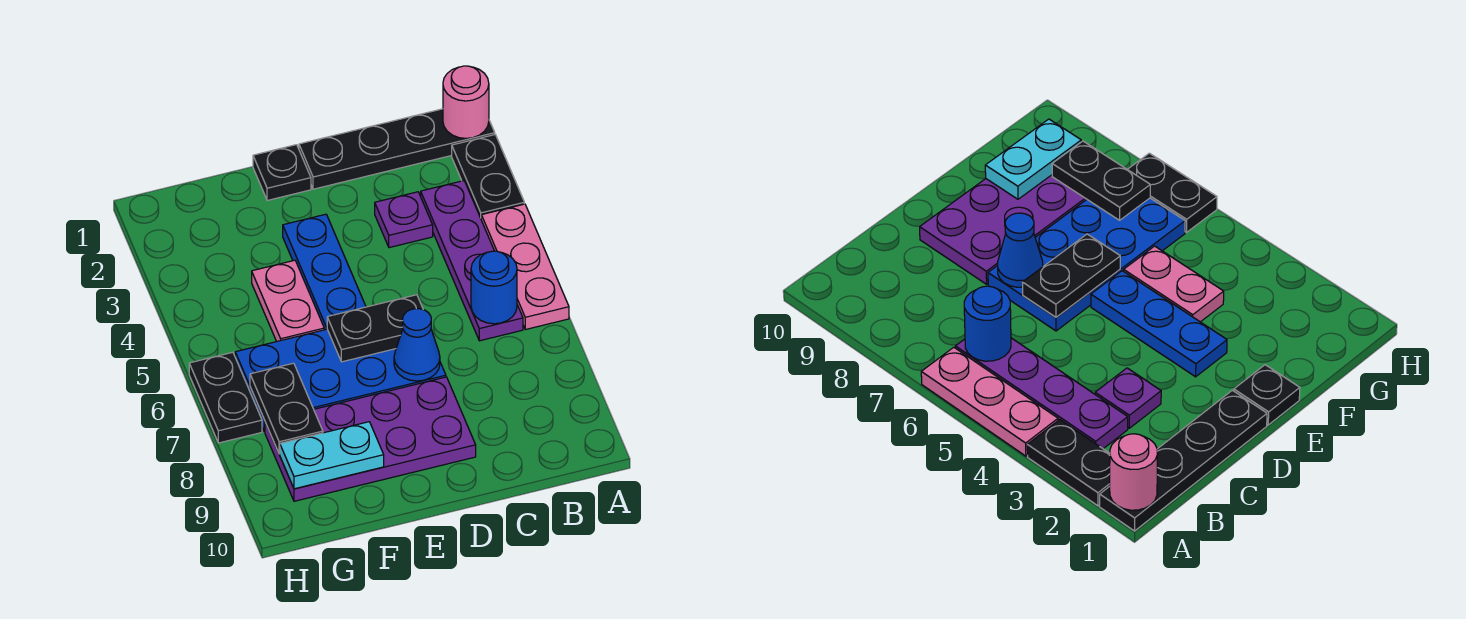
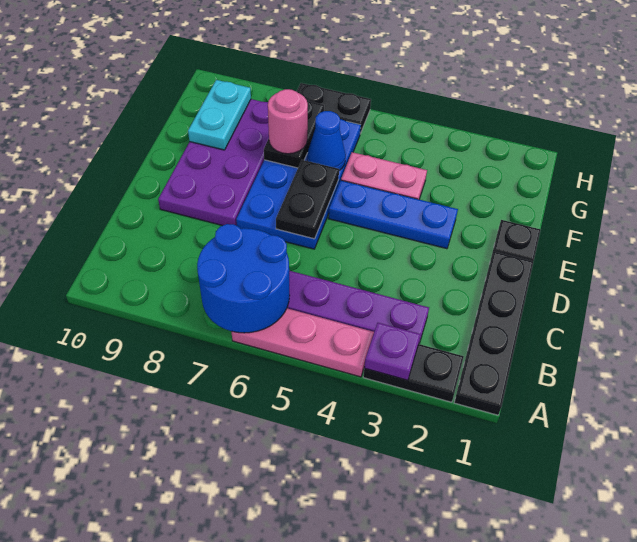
pink round brick A1 level 2 -> pink round brick F7 level 3
blue round brick B6 level 2 -> blue round brick A6:B7 level 2
purple plate C3 level 1 -> purple plate A3 level 2
blue cone D7 level 2 -> blue cone F6 level 2
black plate G7:G8 level 2 -> black plate F7:G7 level 2

